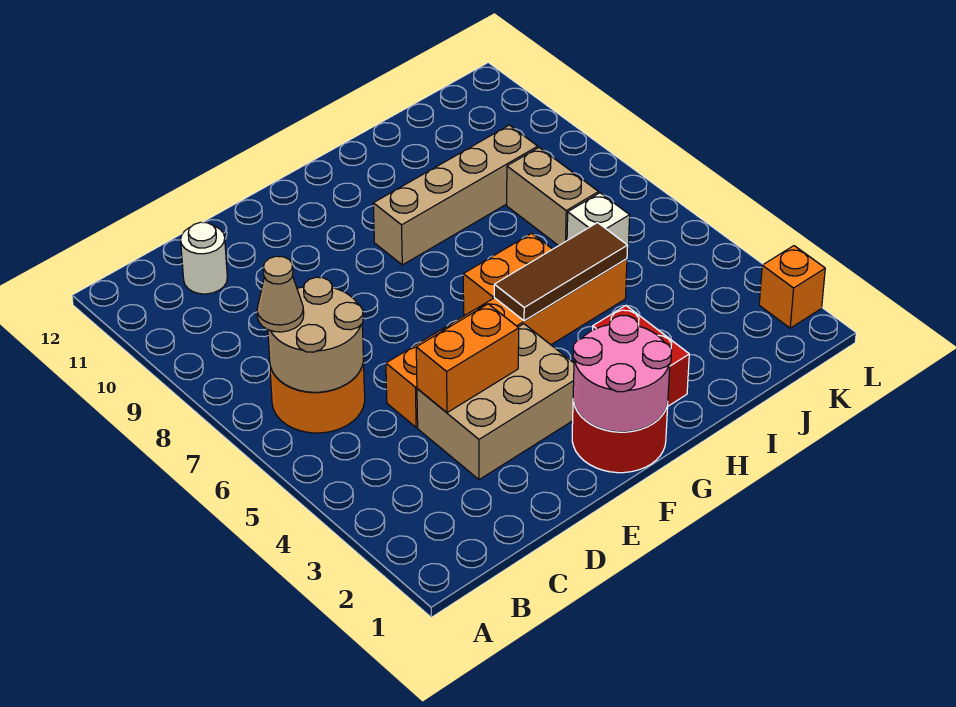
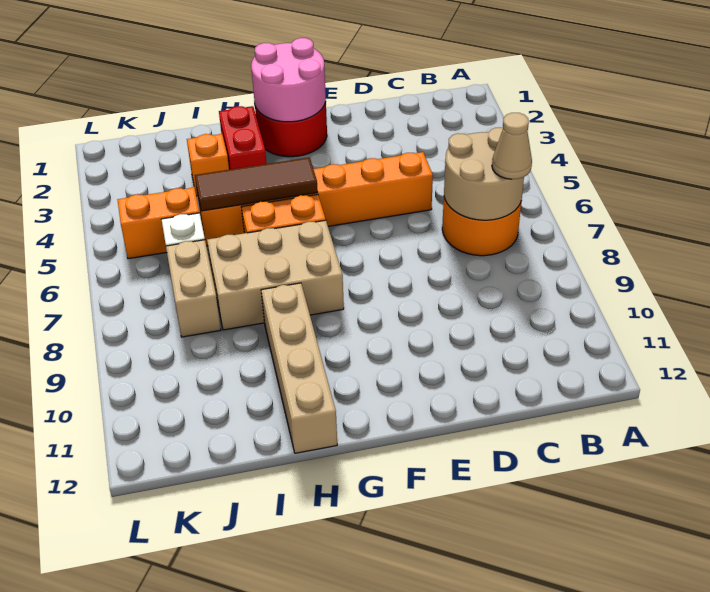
white round brick C11 level 1 -> none
tan brick D3:F4 level 1 -> tan brick G7:I8 level 1
orange brick D4:E4 level 2 -> orange brick J5:K5 level 1
tan brick G9:J9 level 1 -> tan brick H9:H12 level 1
orange brick L2 level 1 -> orange brick I3 level 1

